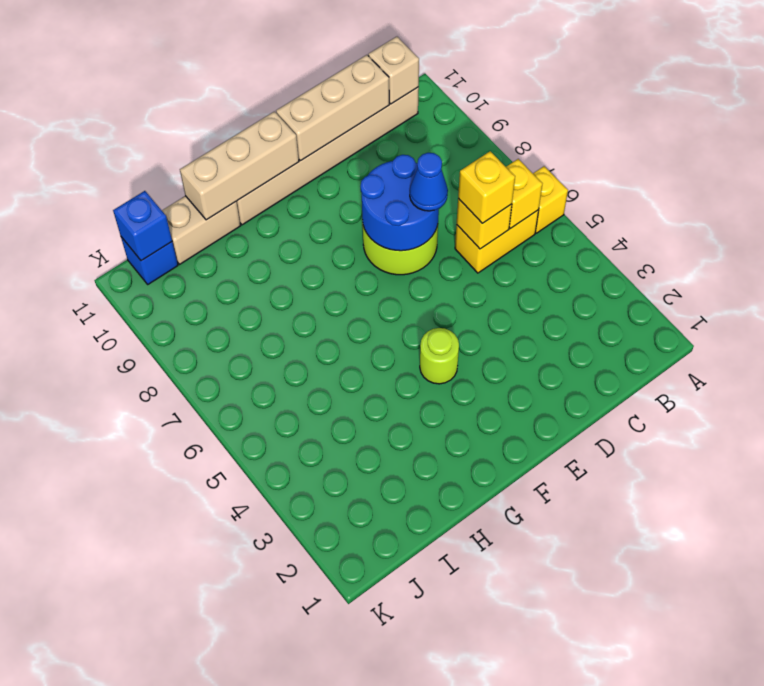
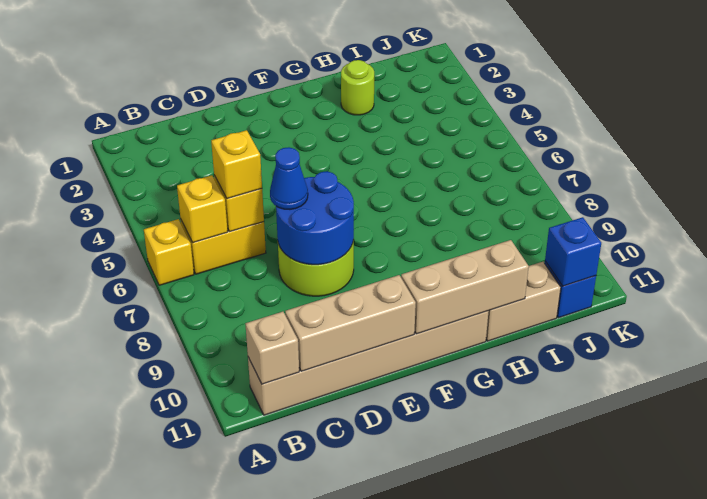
lime round brick F4 level 1 -> lime round brick H2 level 1

